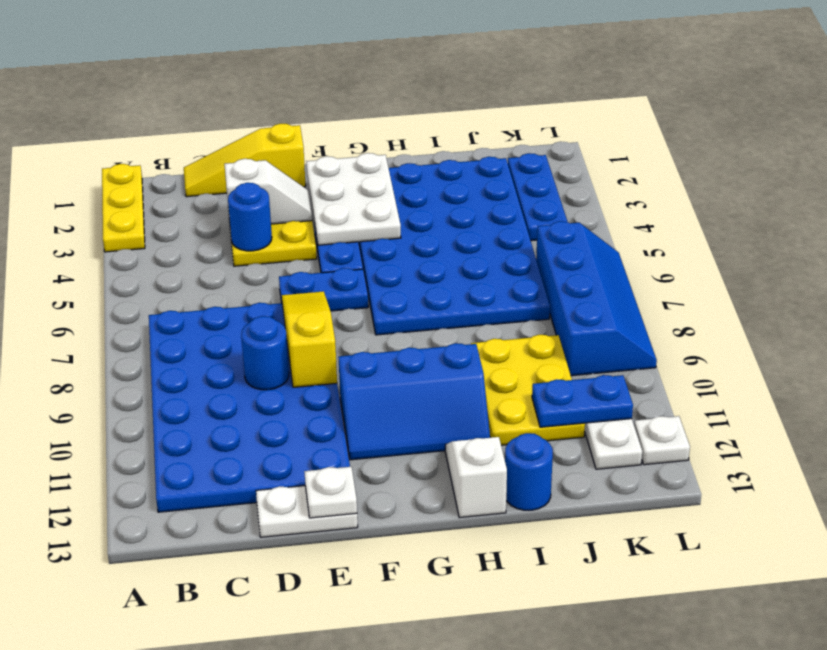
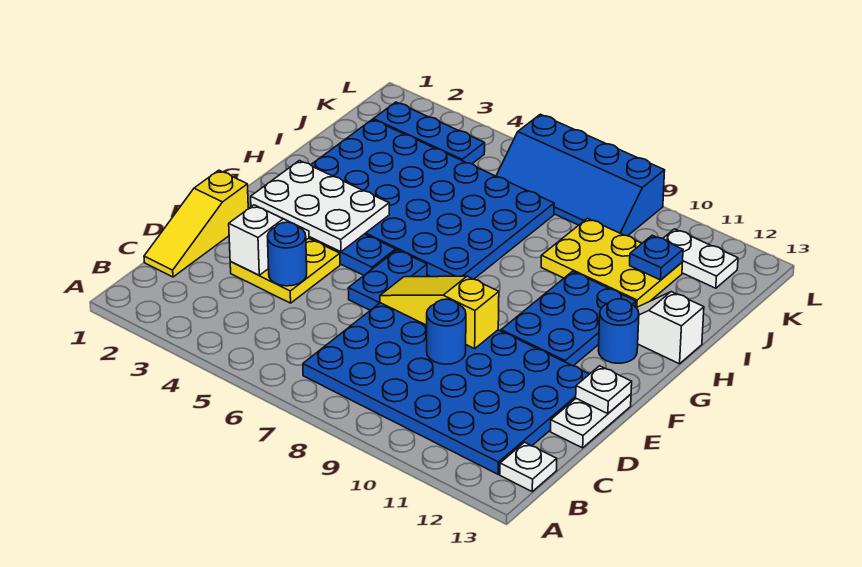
yellow plate A1:A3 level 1 -> none
blue slope F10:H11 level 1 top 10 -> blue plate F10:H11 level 1
blue round brick I13 level 1 -> blue round brick G12 level 1
blue plate J11:K11 level 2 -> blue plate J11 level 2
blue slope K6:L9 level 1 top K -> blue slope K6:L9 level 1 top L
white plate L12 level 1 -> white plate B13 level 1

